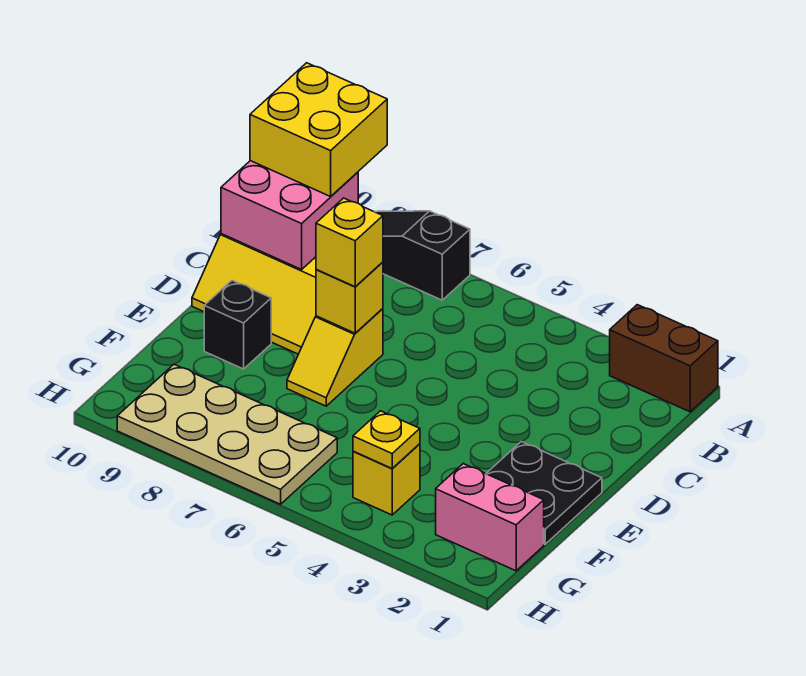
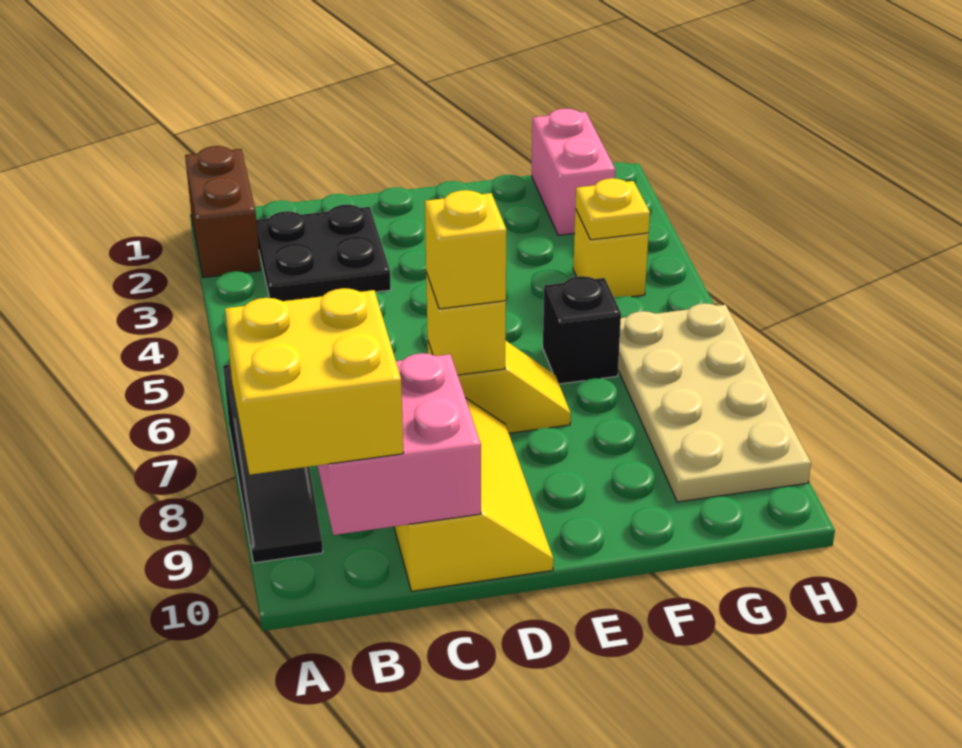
black plate E1:F2 level 1 -> black plate B2:C3 level 1
black brick E9 level 1 -> black brick F6 level 1

